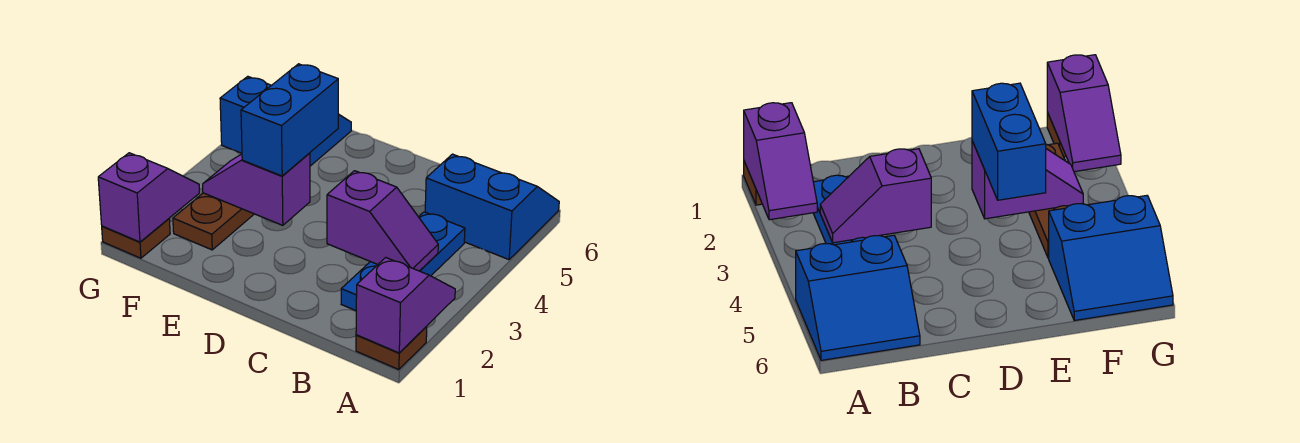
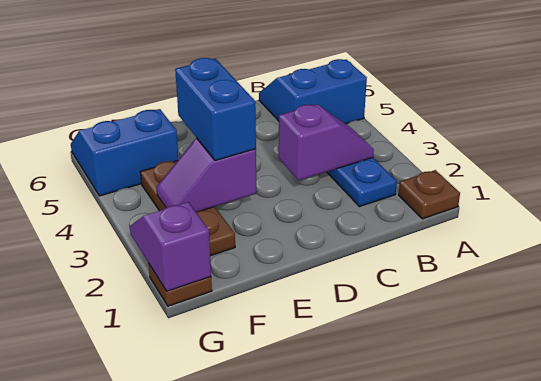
purple slope A1:A2 level 2 top 1 -> none

